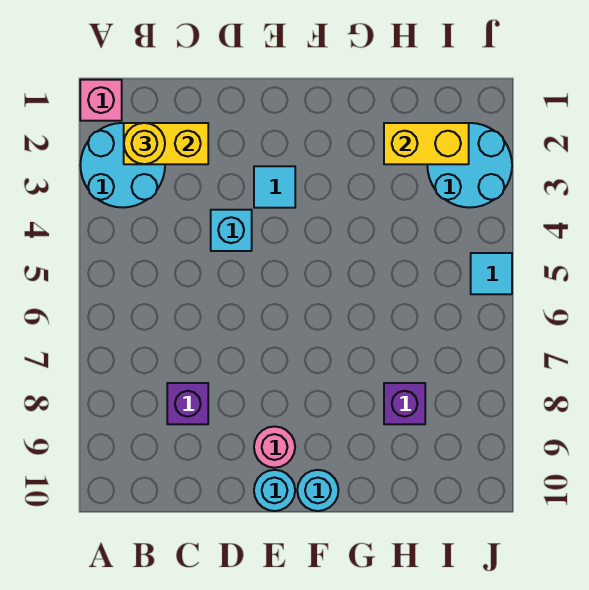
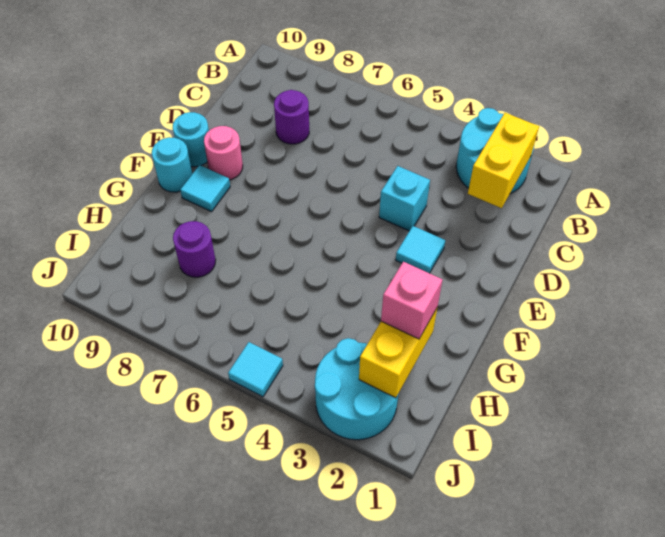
pink brick A1 level 1 -> pink brick H2 level 3
yellow round brick B2 level 3 -> none
purple brick C8 level 1 -> purple round brick C8 level 1
none -> cyan tile F9 level 1
purple brick H8 level 1 -> purple round brick H8 level 1

